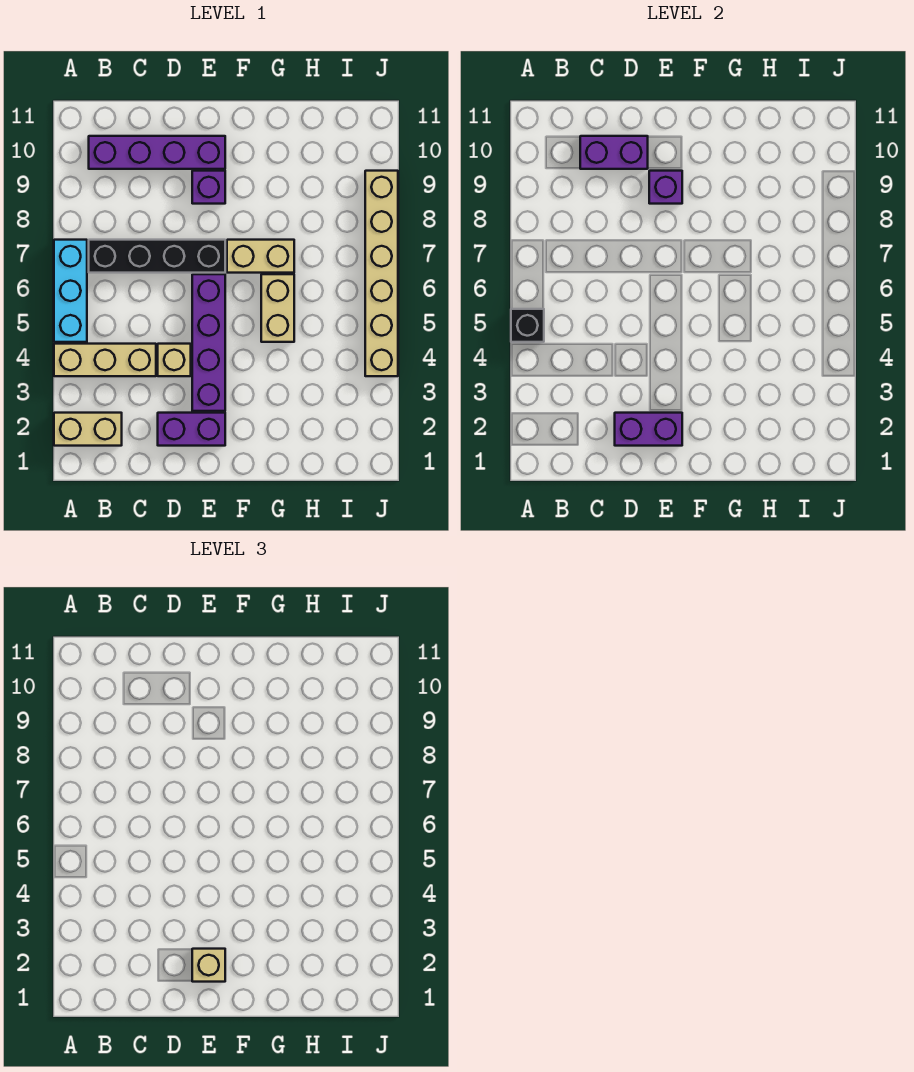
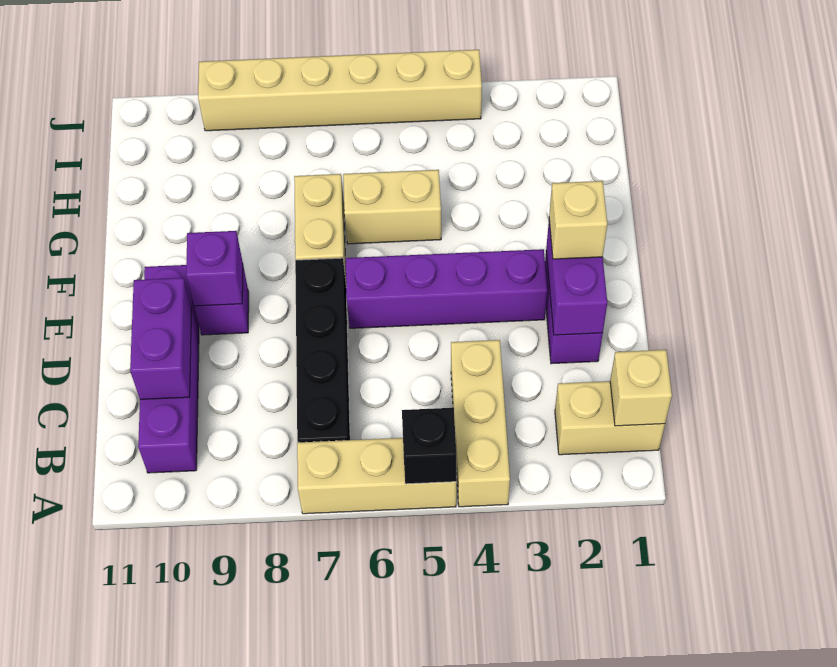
tan brick A2:B2 level 1 -> tan brick B1:B2 level 1
cyan brick A5:A7 level 1 -> tan brick A5:A7 level 1
tan brick D4 level 1 -> tan brick B1 level 2

